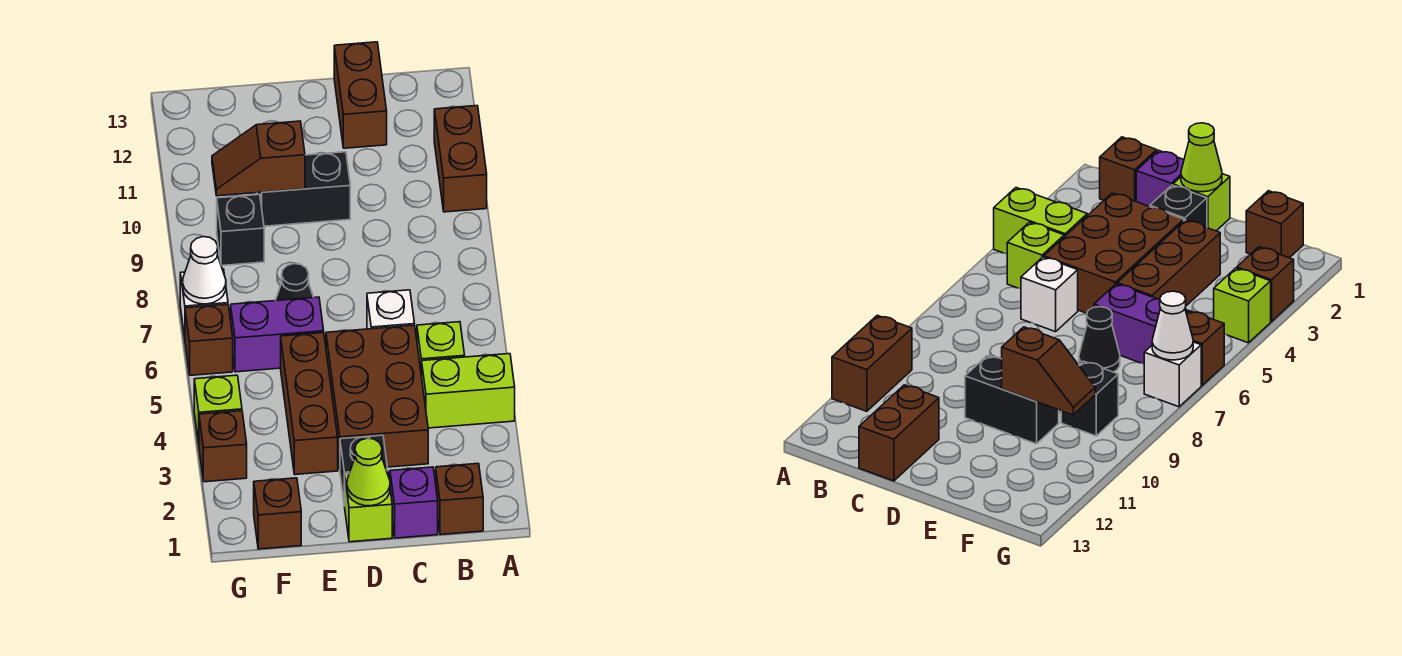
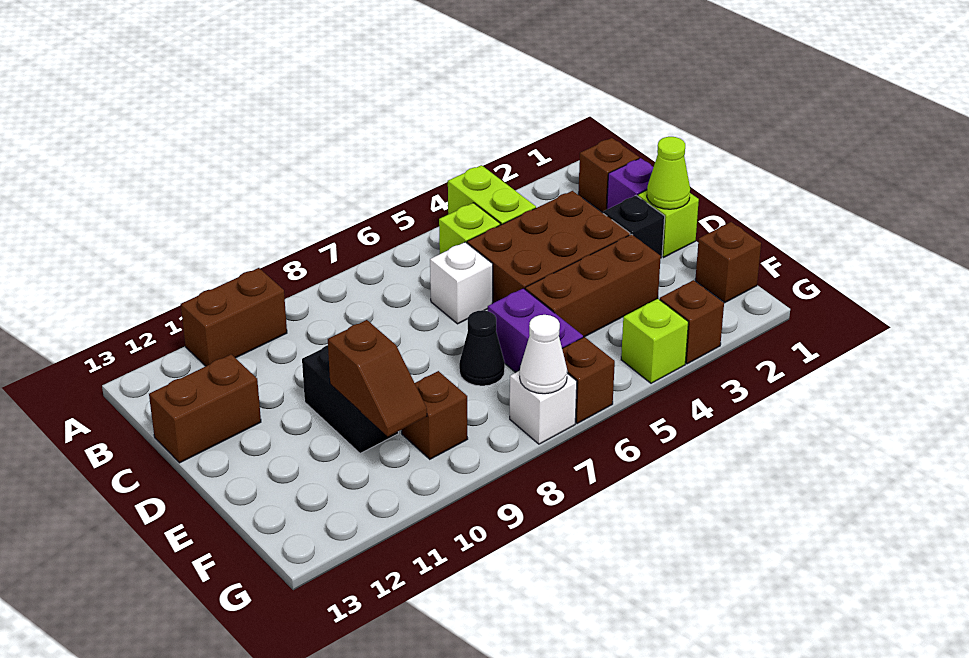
black brick F9 level 1 -> brown brick F9 level 1

